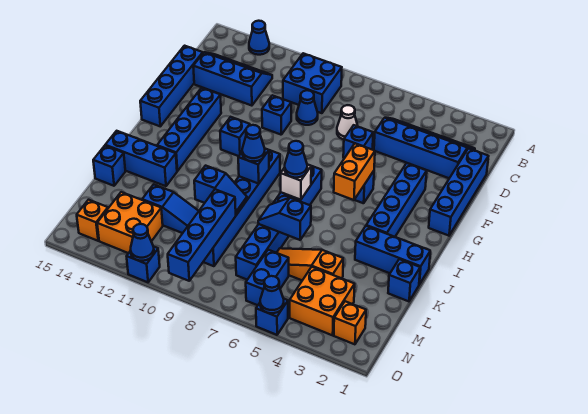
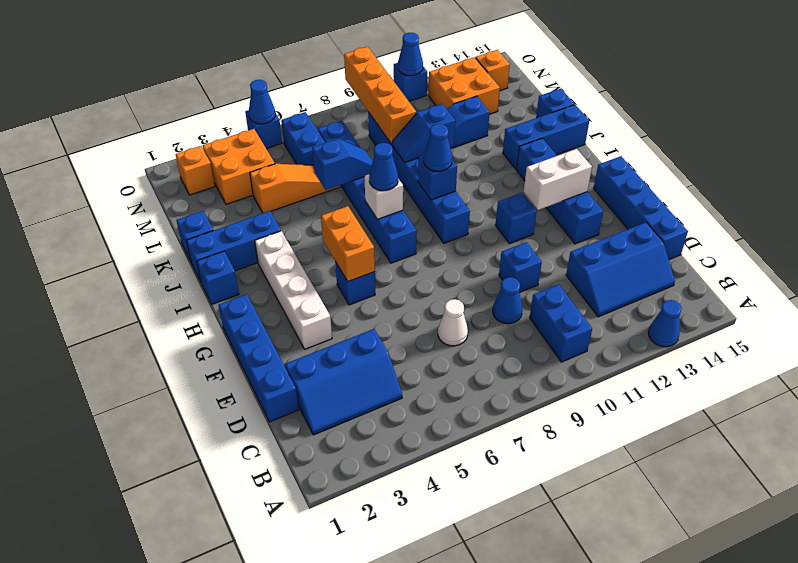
blue brick B9:C10 level 1 -> blue brick B10:C10 level 1
blue slope C2:D5 level 1 top D -> blue slope C2:D4 level 1 top D
blue brick E6 level 1 -> blue brick I1 level 1
blue brick F3:I3 level 1 -> white brick F3:I3 level 1
none -> white brick G12:G13 level 2
blue brick L9:O9 level 2 -> orange brick L9:O9 level 2

